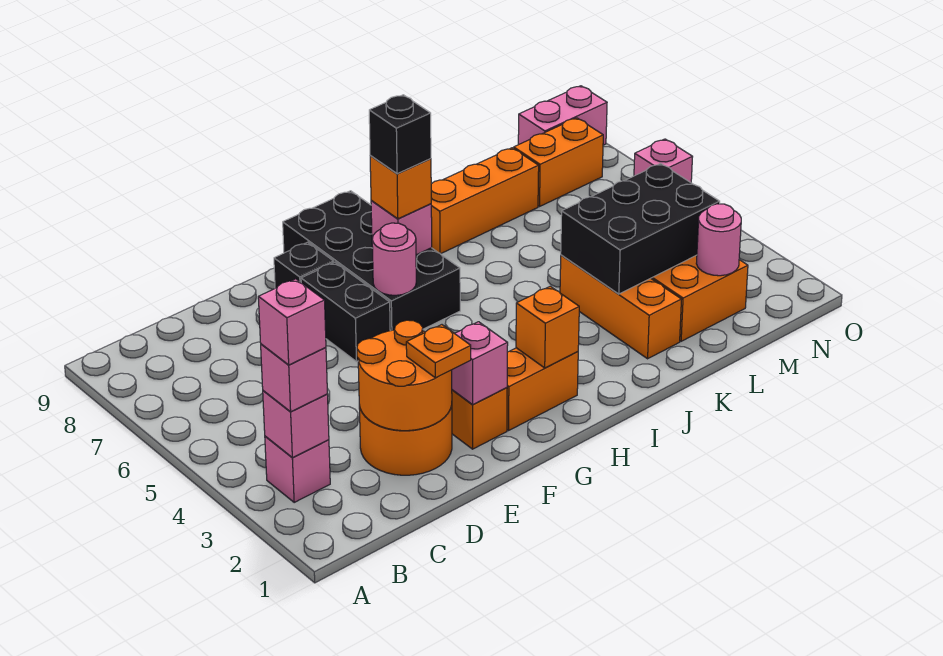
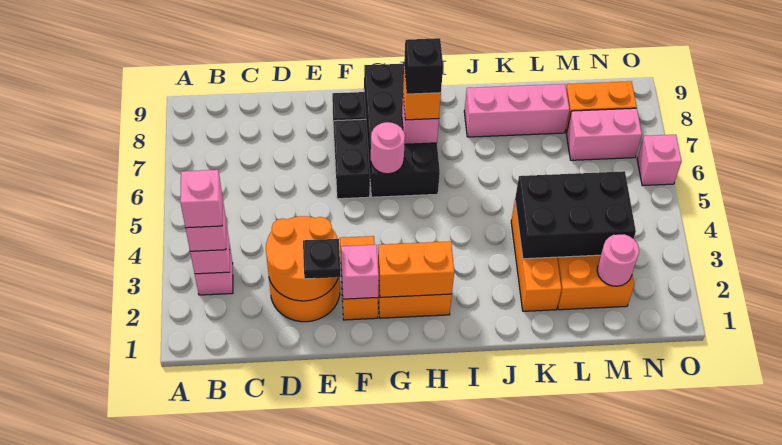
orange plate E2 level 3 -> black plate E2 level 3
orange brick H2 level 2 -> orange brick G2:H2 level 2
orange brick J8:L8 level 1 -> pink brick J8:L8 level 1
pink brick N9:O9 level 1 -> pink brick M7:N7 level 1

